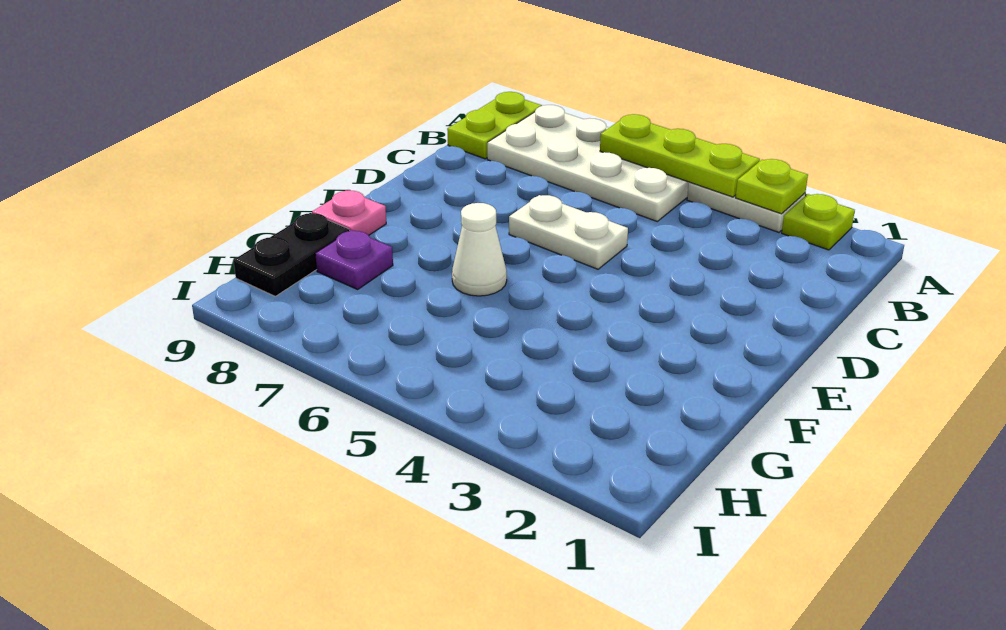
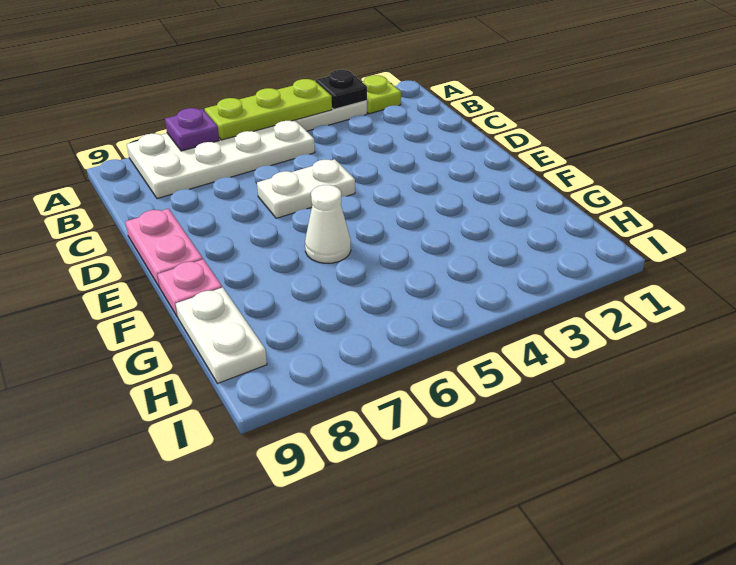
lime plate A3 level 2 -> black plate A3 level 2
lime plate A9:B9 level 1 -> none
none -> pink plate D9:E9 level 1
purple plate G8 level 1 -> purple plate A7 level 2
black plate G9:H9 level 1 -> white plate G9:H9 level 1

